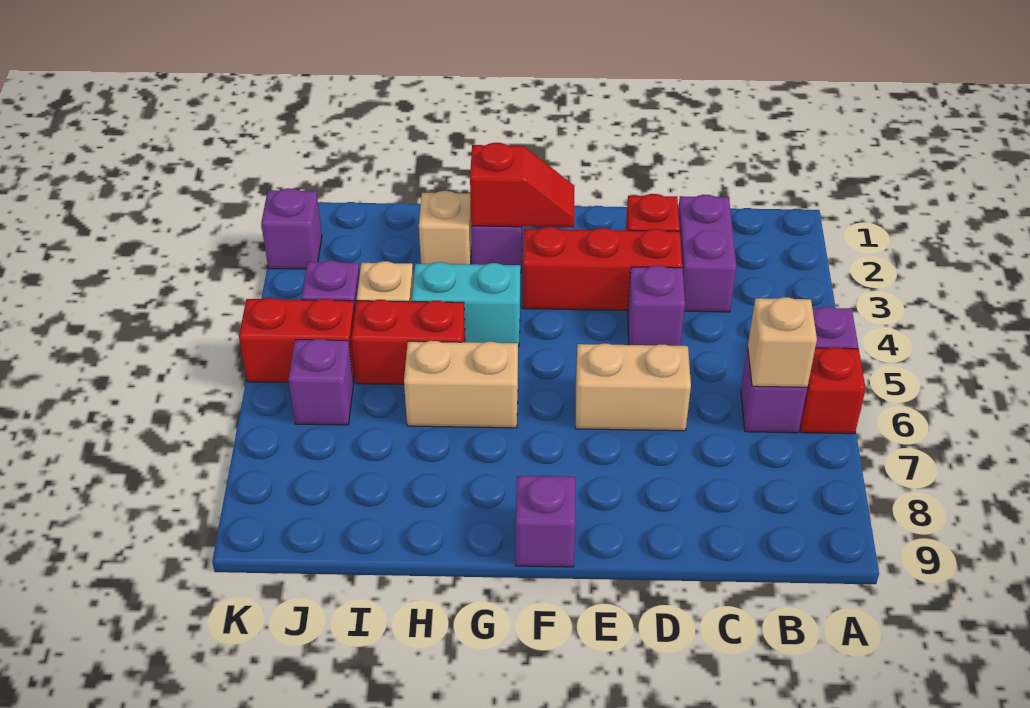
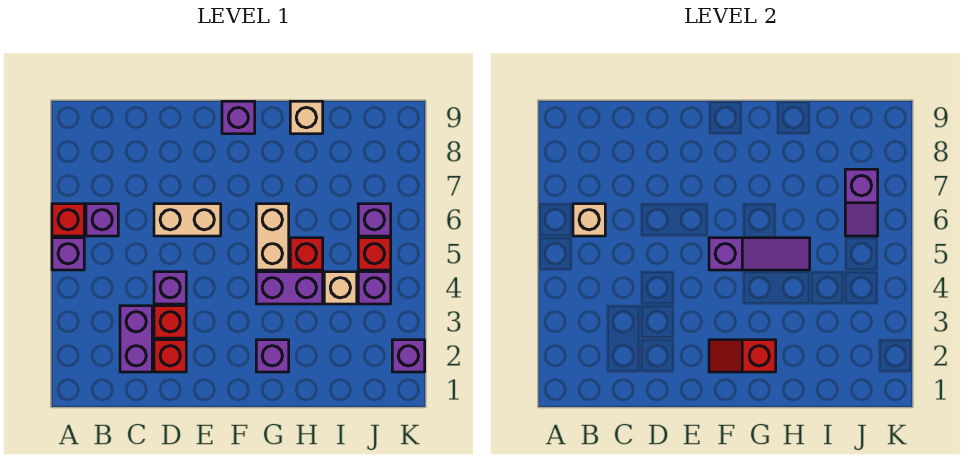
red brick D3:F3 level 1 -> red brick D3 level 1
none -> purple slope F5:H5 level 2 top F
cyan brick G4:H4 level 1 -> purple brick G4:H4 level 1
tan brick G6:H6 level 1 -> tan brick G5:G6 level 1
tan brick H2 level 1 -> tan brick H9 level 1
red brick H5:I5 level 1 -> red brick H5 level 1
red brick J5:K5 level 1 -> red brick J5 level 1
none -> purple slope J6:J7 level 2 top 7

